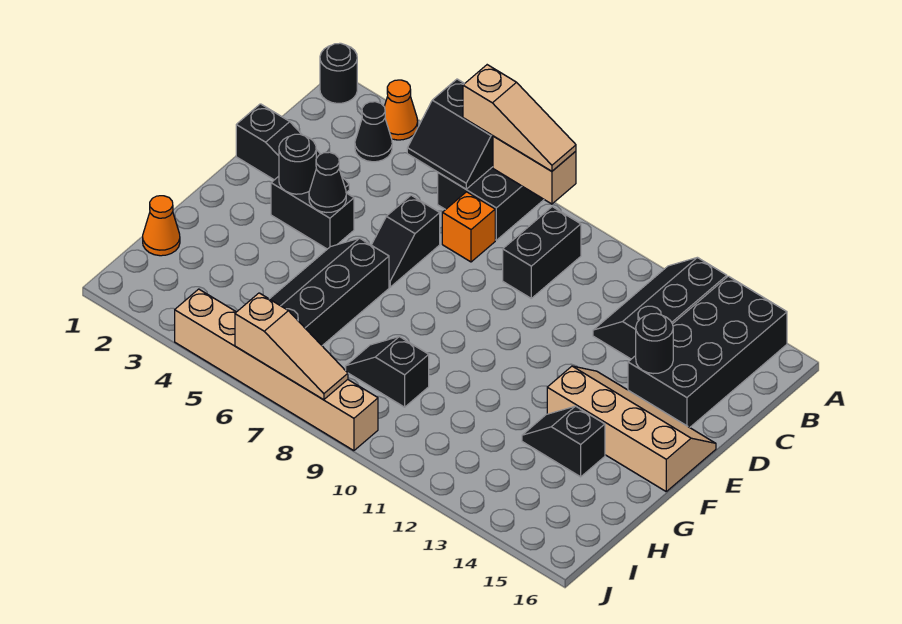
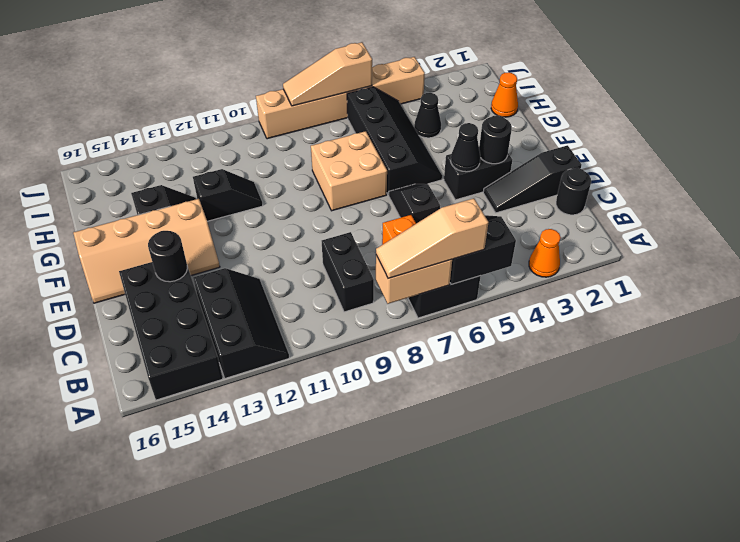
black round brick A1 level 1 -> black round brick C1 level 1
black cone B3 level 1 -> black cone H4 level 1
none -> tan brick F7:G8 level 1
black slope H8:H9 level 1 top 9 -> black slope G11:G12 level 1 top 12

